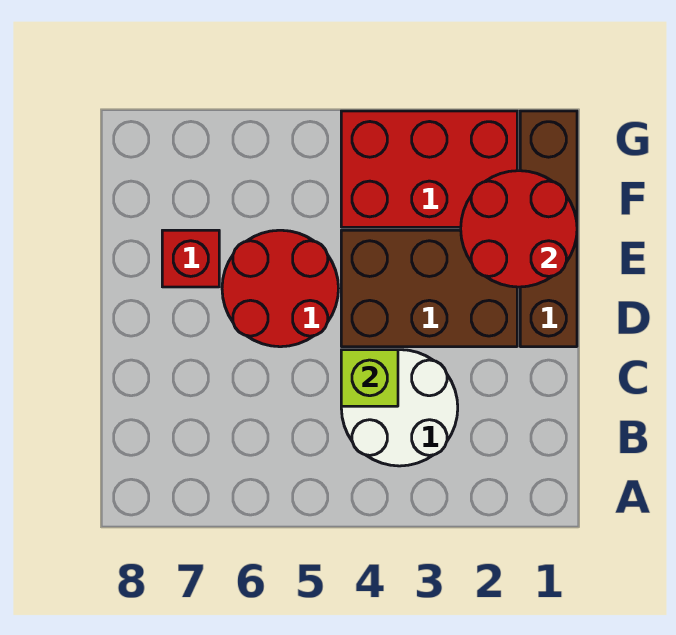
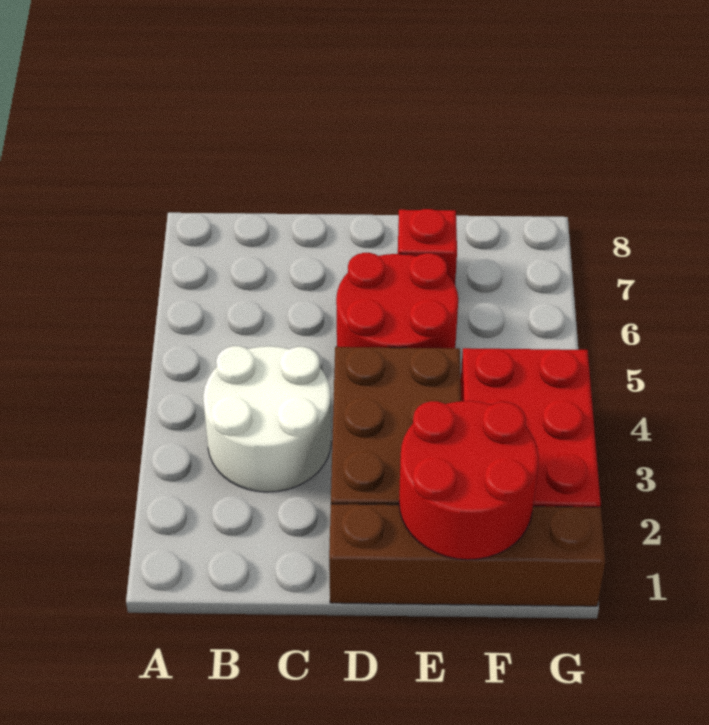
lime brick C4 level 2 -> none

